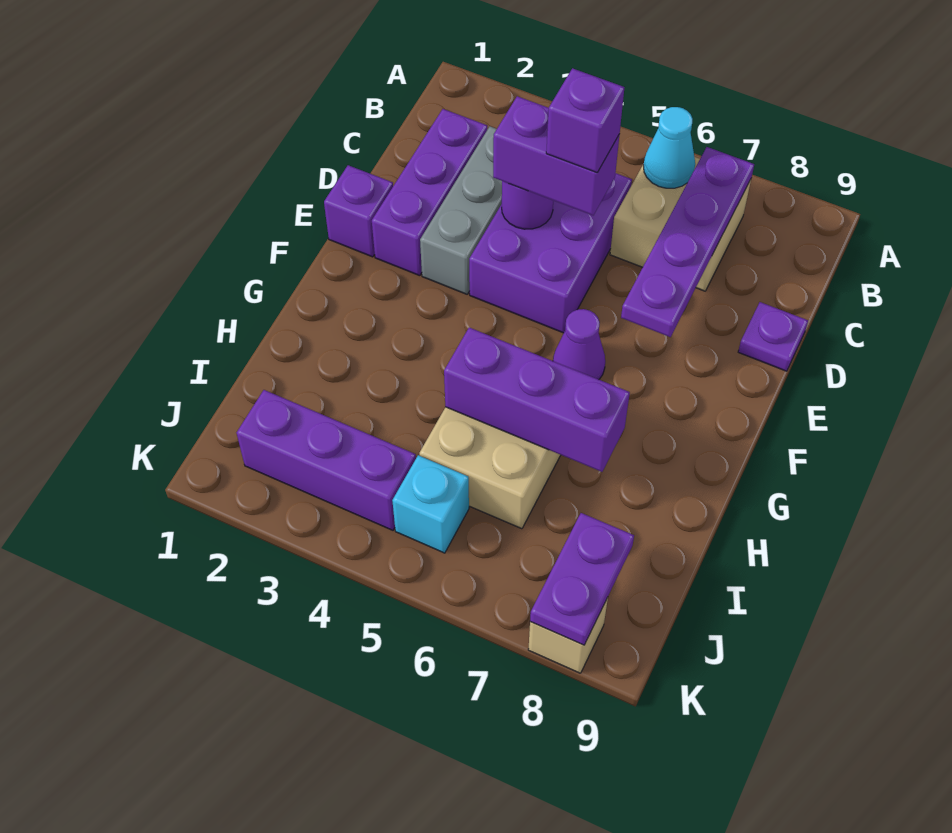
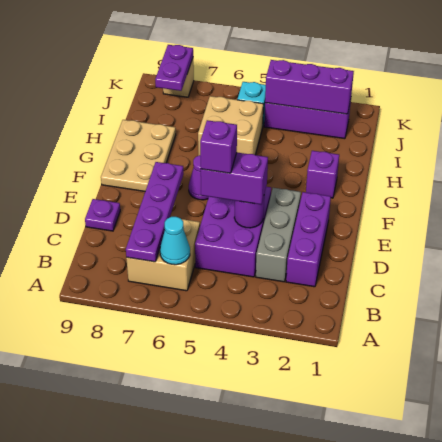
purple brick E1 level 1 -> purple brick G2 level 1
none -> tan plate F8:H9 level 1
purple brick H5:H7 level 2 -> purple brick J2:J4 level 2

